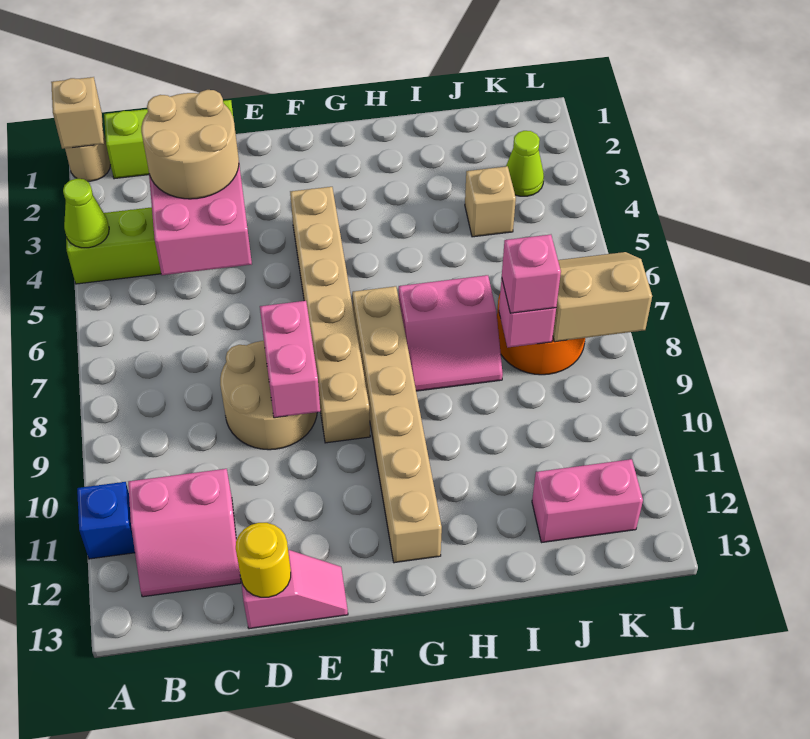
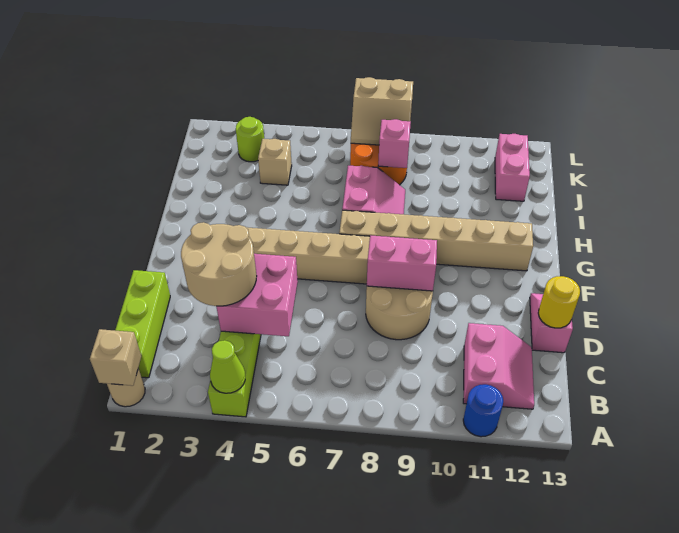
blue brick A11 level 1 -> blue round brick A11 level 1
pink brick J8 level 3 -> none
lime cone K3 level 1 -> lime round brick K3 level 1
tan slope K7:L8 level 2 top 8 -> tan slope K7:L8 level 2 top L

